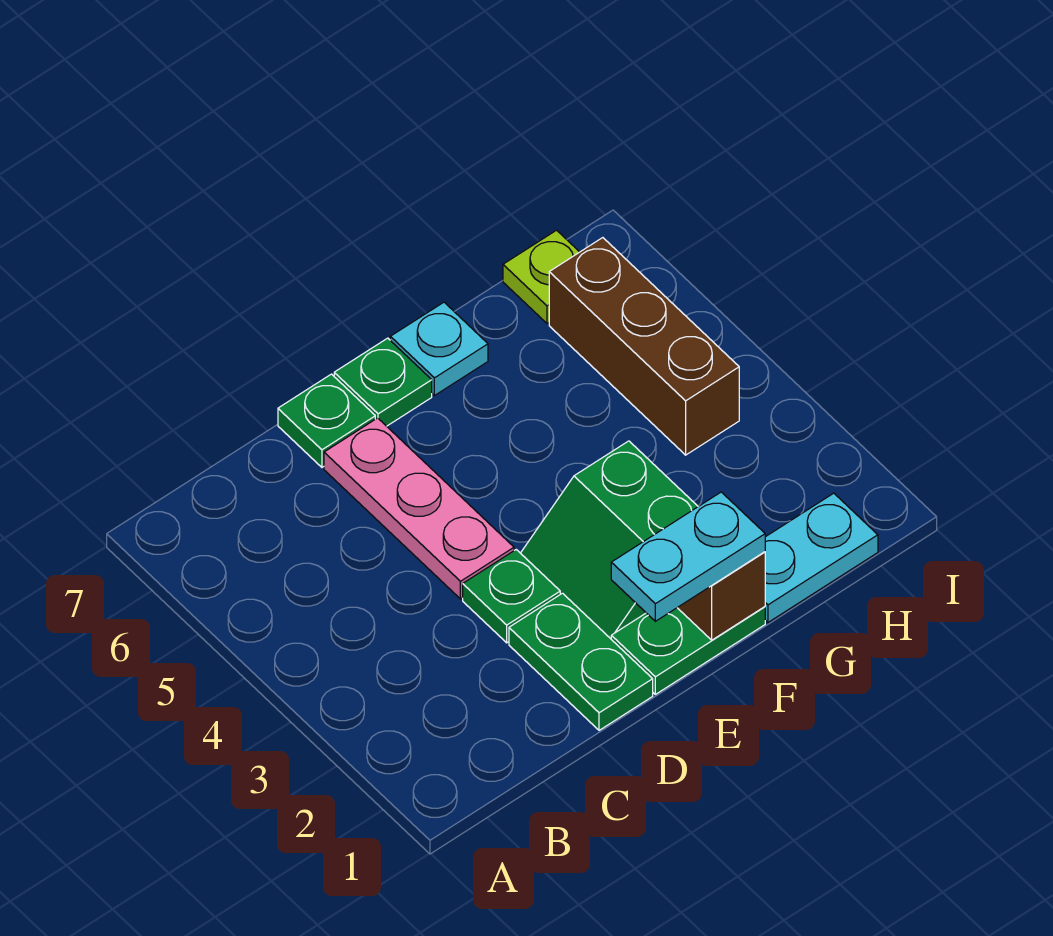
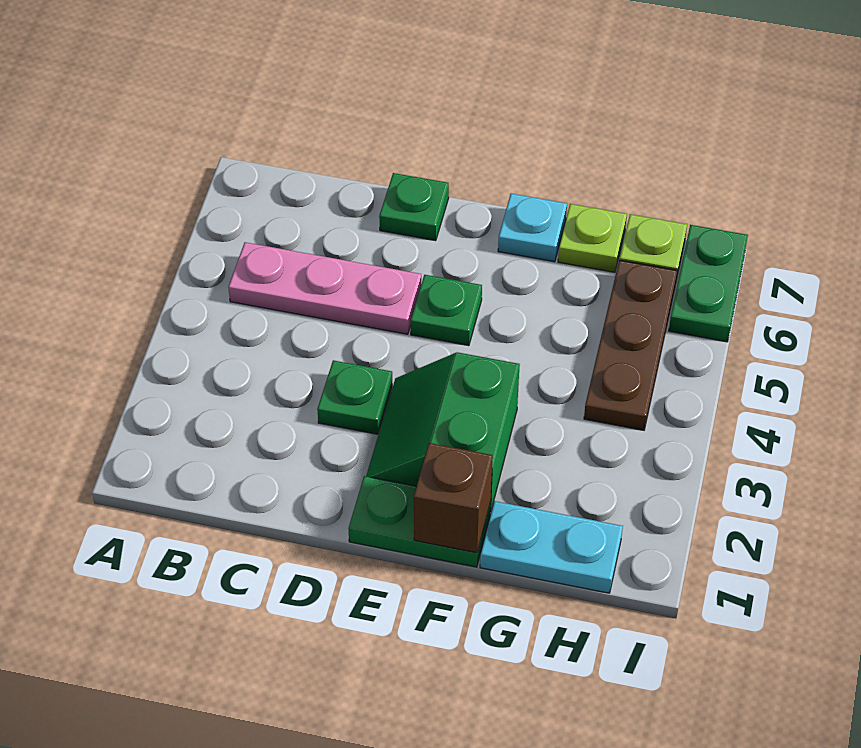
green plate D1:D2 level 1 -> green plate I6:I7 level 1
pink plate D4:D6 level 1 -> pink plate B5:D5 level 1
cyan plate E1:F1 level 3 -> none
green plate E7 level 1 -> green plate E5 level 1
none -> lime plate G7 level 1
brown brick H4:H6 level 1 -> brown plate H4:H6 level 1

